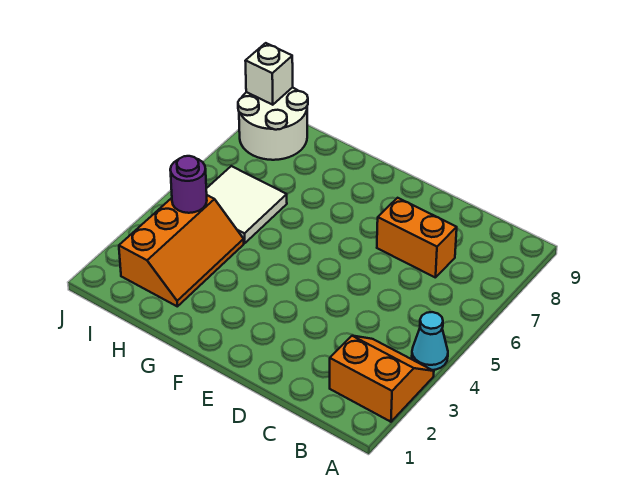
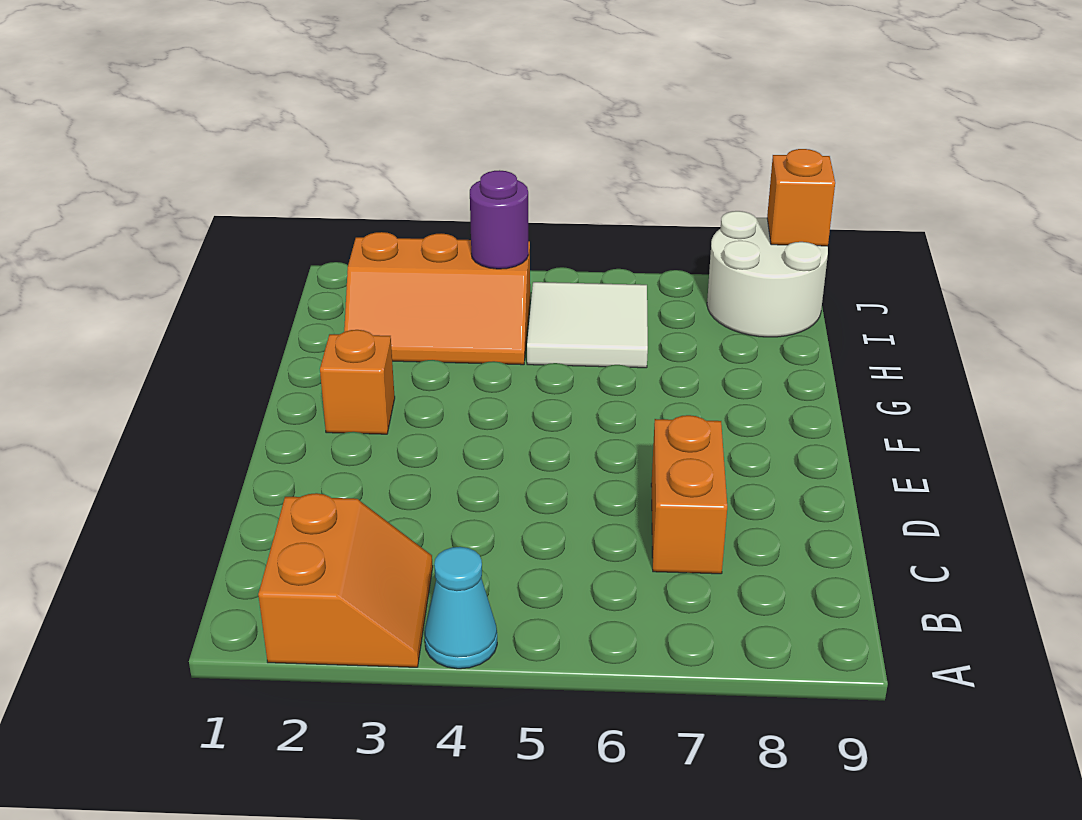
none -> orange brick F2 level 1
white brick J9 level 2 -> orange brick J9 level 2

